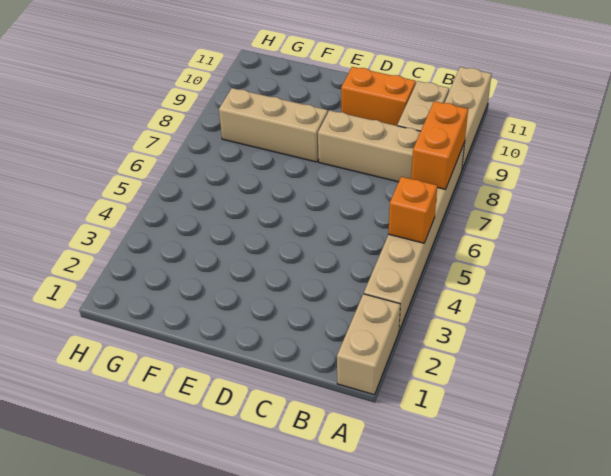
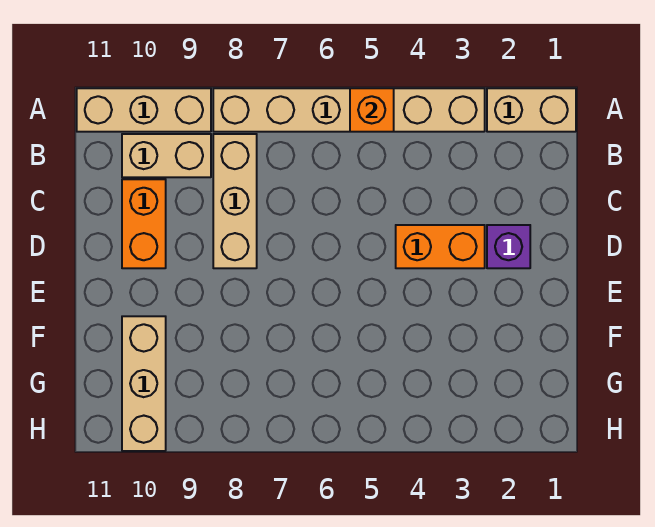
orange brick A7:A8 level 2 -> orange brick D3:D4 level 1
none -> purple brick D2 level 1
tan brick E8:G8 level 1 -> tan brick F10:H10 level 1

